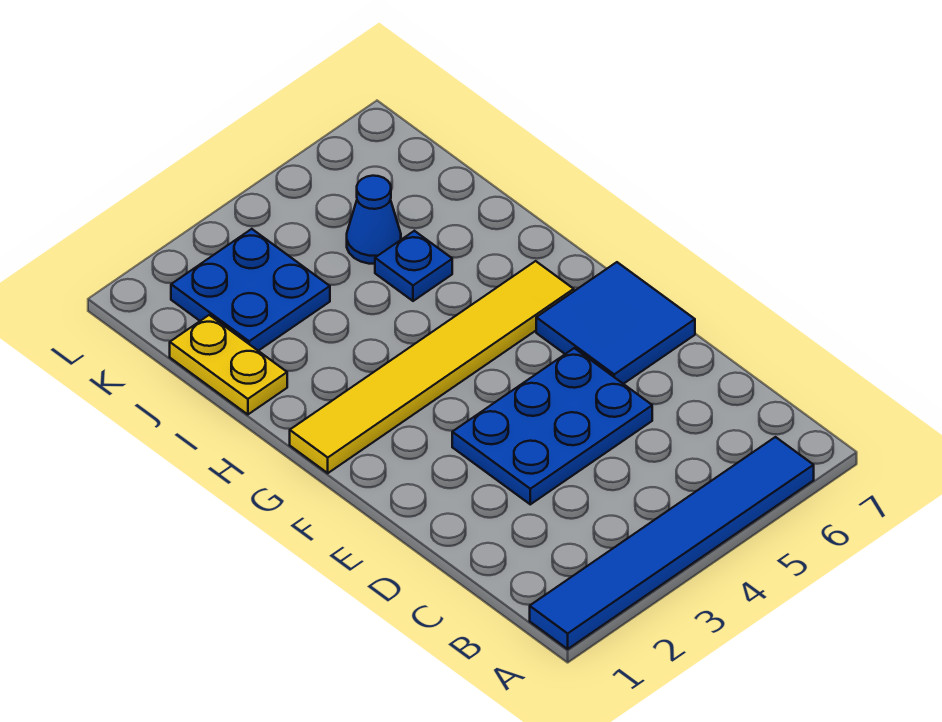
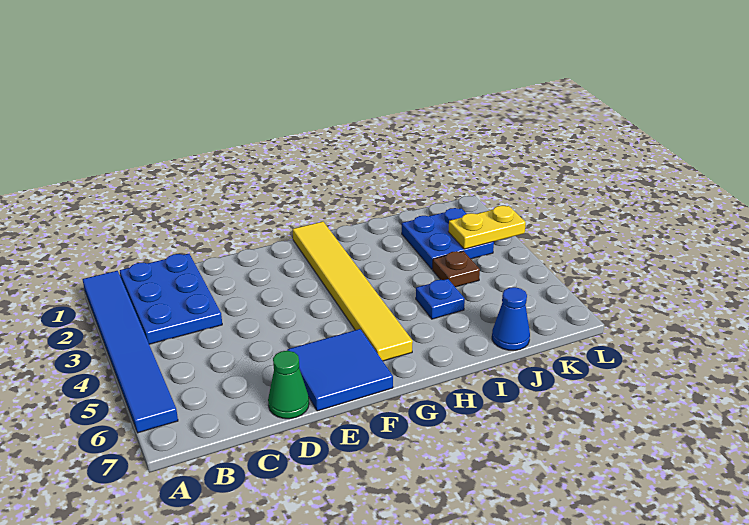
blue plate D3:E5 level 1 -> blue plate B1:C3 level 1
none -> green cone D7 level 1
yellow plate I1:J1 level 1 -> yellow plate K3:L3 level 2
none -> brown plate J4 level 1
blue cone J5 level 1 -> blue cone J7 level 1

